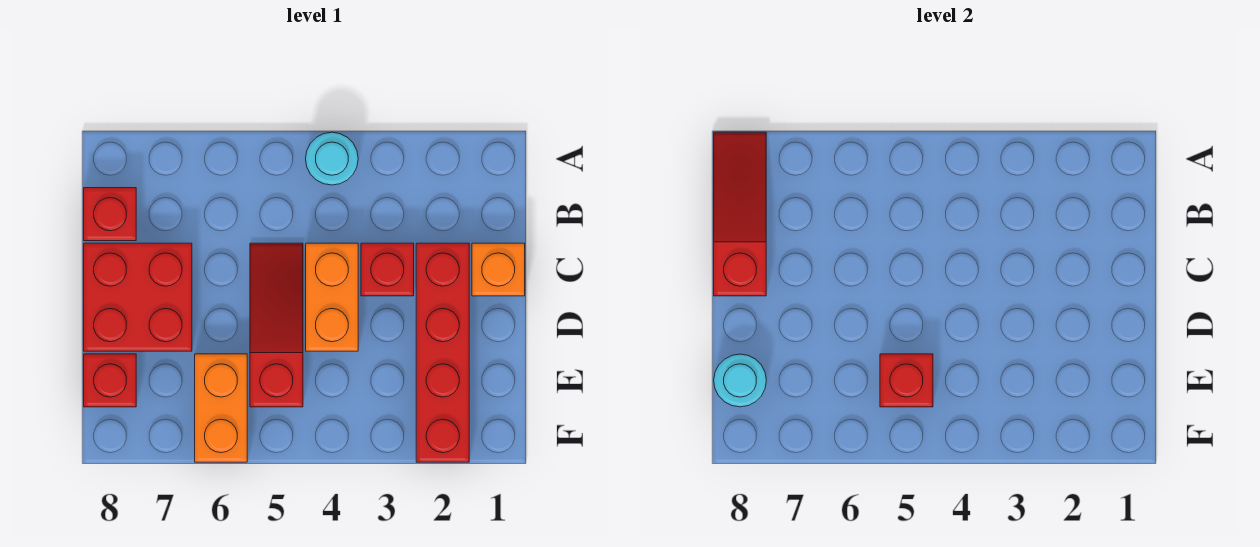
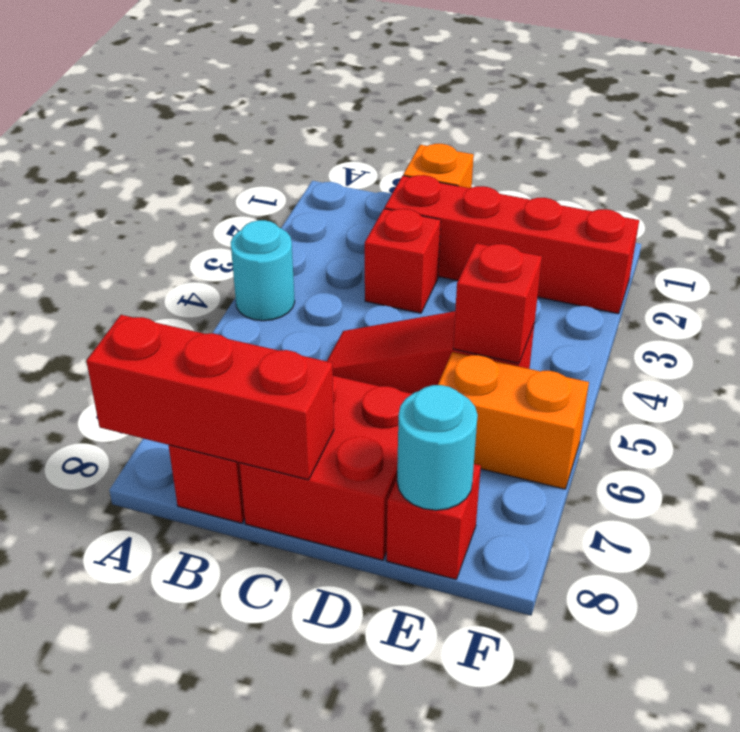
red slope A8:C8 level 2 top C -> red brick A8:C8 level 2
orange brick C4:D4 level 1 -> none

